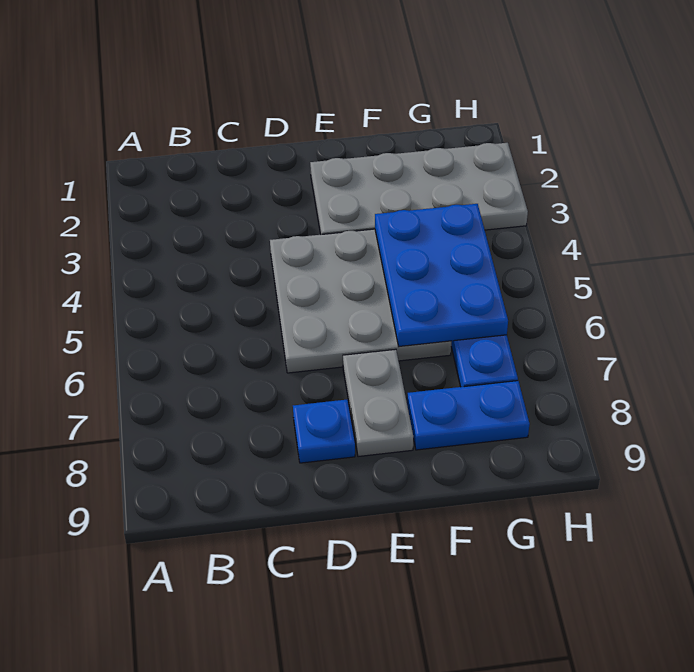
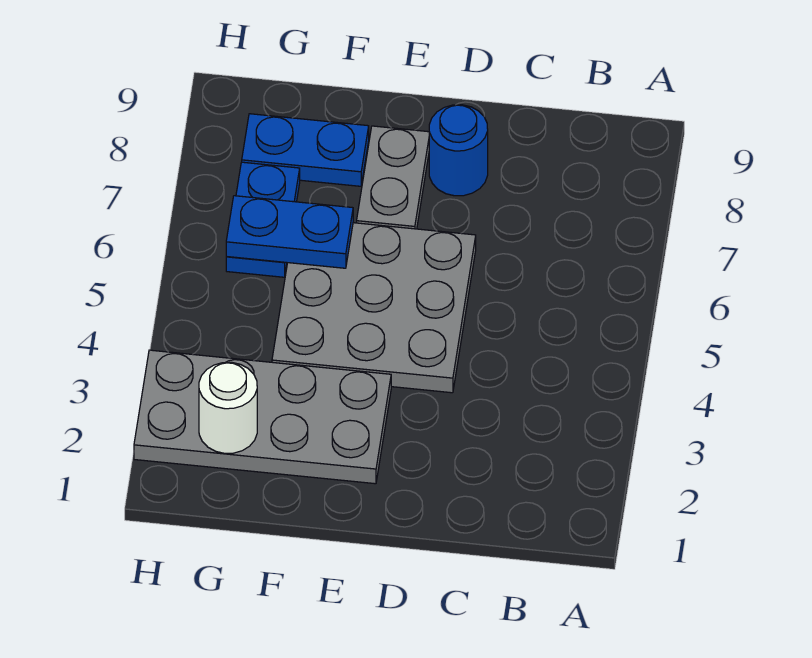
blue plate D8 level 1 -> blue round brick D8 level 1
blue plate F4:G6 level 2 -> blue plate F6:G6 level 2
none -> white round brick G2 level 2

